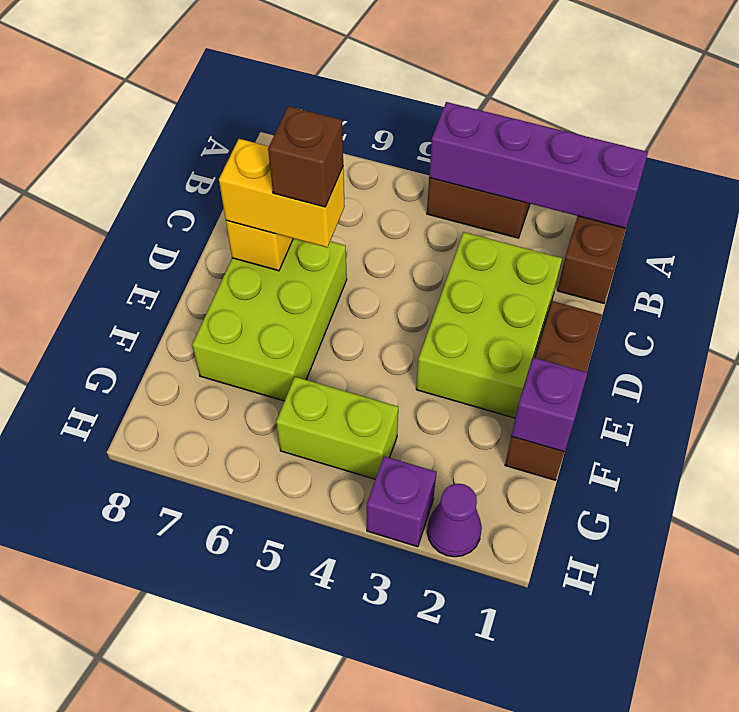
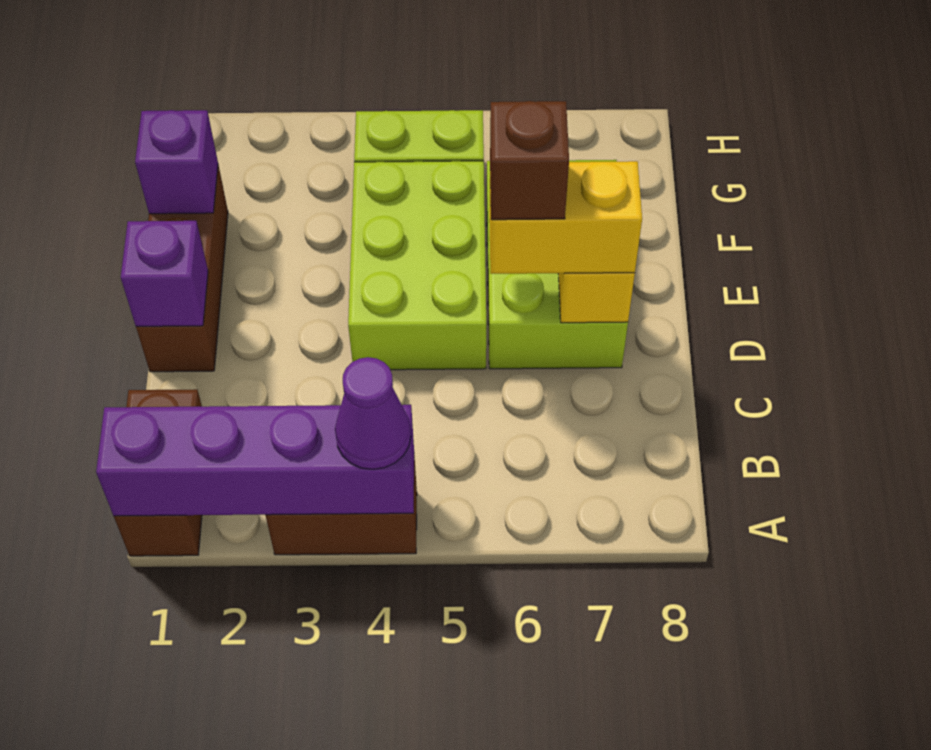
lime brick C2:E3 level 1 -> lime brick D4:F5 level 1
purple cone H2 level 1 -> purple cone A4 level 3
purple brick H3 level 1 -> purple brick D1 level 2

